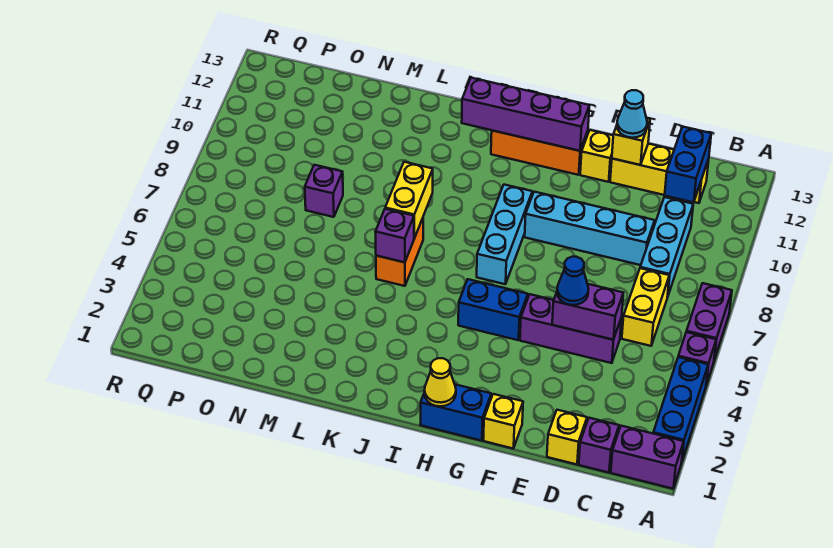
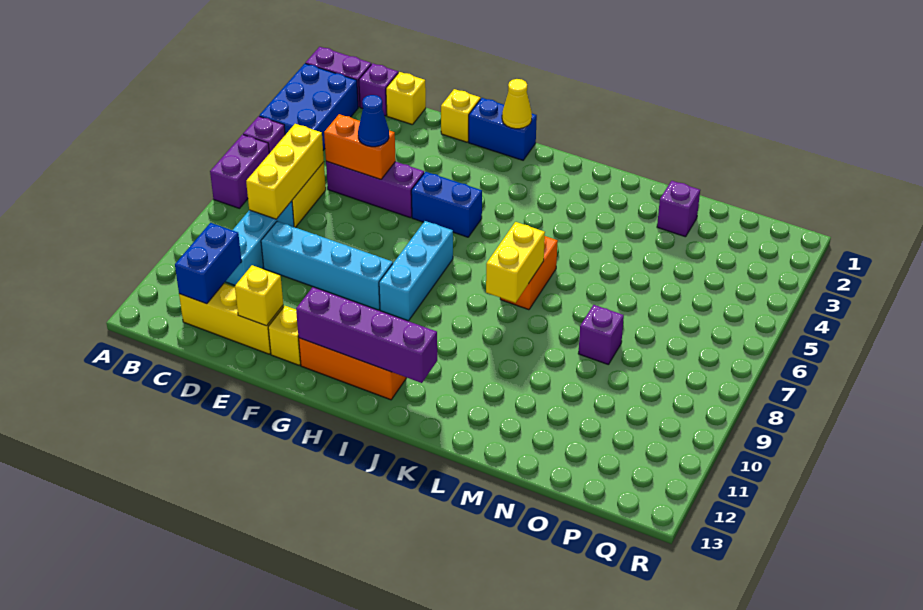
blue brick A2:A4 level 1 -> blue brick A2:B4 level 1
none -> yellow brick C6:C8 level 2
purple brick D5:E5 level 2 -> orange brick D5:E5 level 2
cyan cone E12 level 3 -> none
purple brick K6 level 2 -> purple brick N2 level 1

